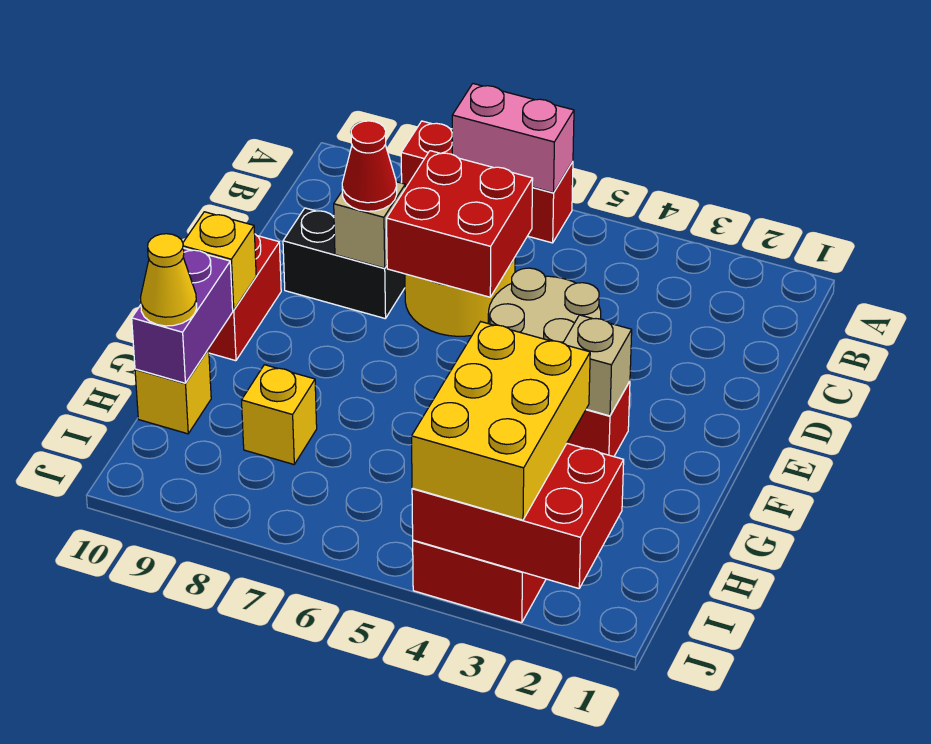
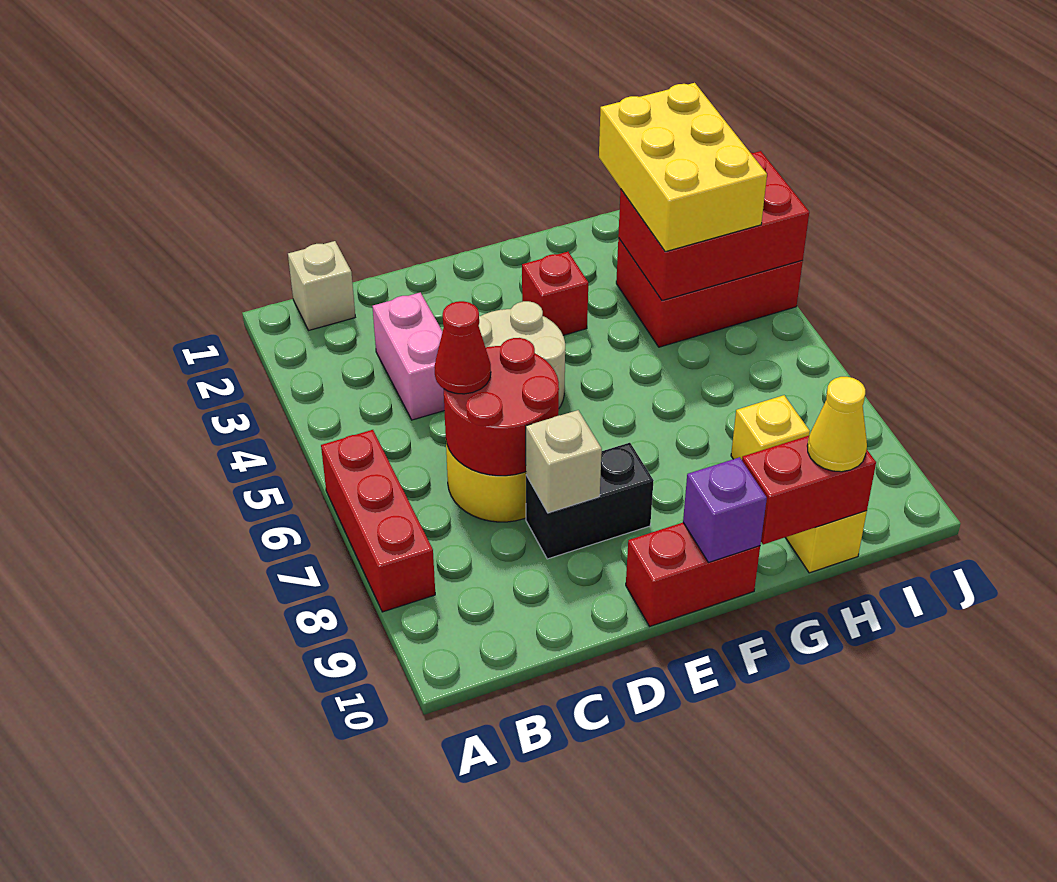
pink brick A6:A7 level 2 -> pink brick C3:C4 level 1
red brick C6:D7 level 2 -> red round brick C6:D7 level 2
black brick D8:D9 level 1 -> black brick D8:E8 level 1
red cone D8 level 3 -> red cone C6 level 3
tan brick F3 level 2 -> tan brick B1 level 1
yellow brick F10 level 2 -> purple brick F10 level 2
purple brick G10:H10 level 2 -> red brick G10:H10 level 2
yellow brick H3:J4 level 3 -> yellow brick H2:I4 level 3
red brick I2:J4 level 2 -> red brick H3:J4 level 2

